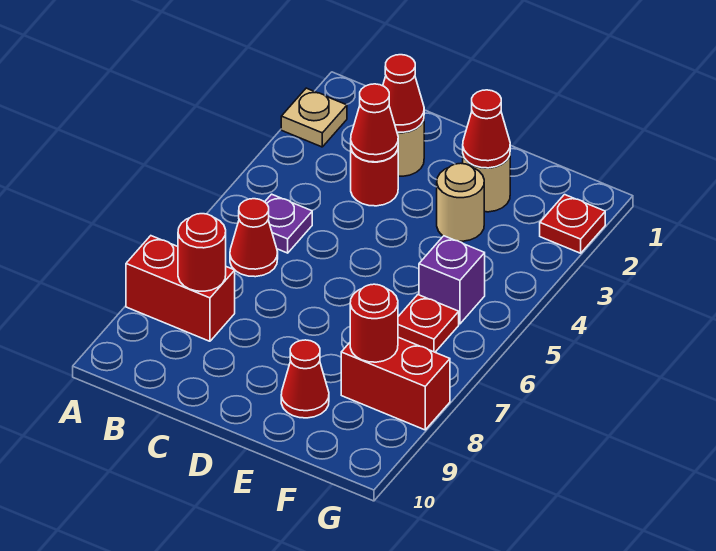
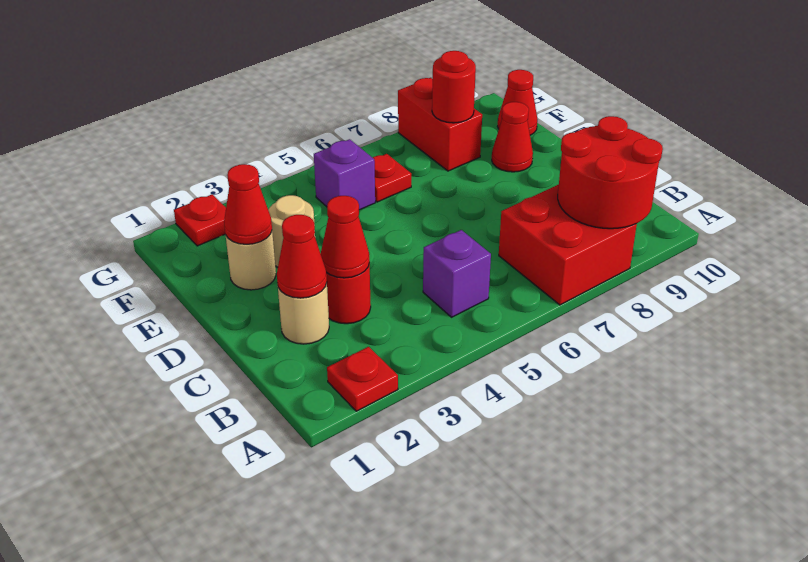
tan plate A2 level 1 -> red plate A2 level 1
red brick A8:B8 level 1 -> red brick A7:B8 level 1
purple plate B5 level 1 -> purple brick B5 level 1
red cone B6 level 1 -> red cone F10 level 1
red round brick B8 level 2 -> red round brick A8:B9 level 2

